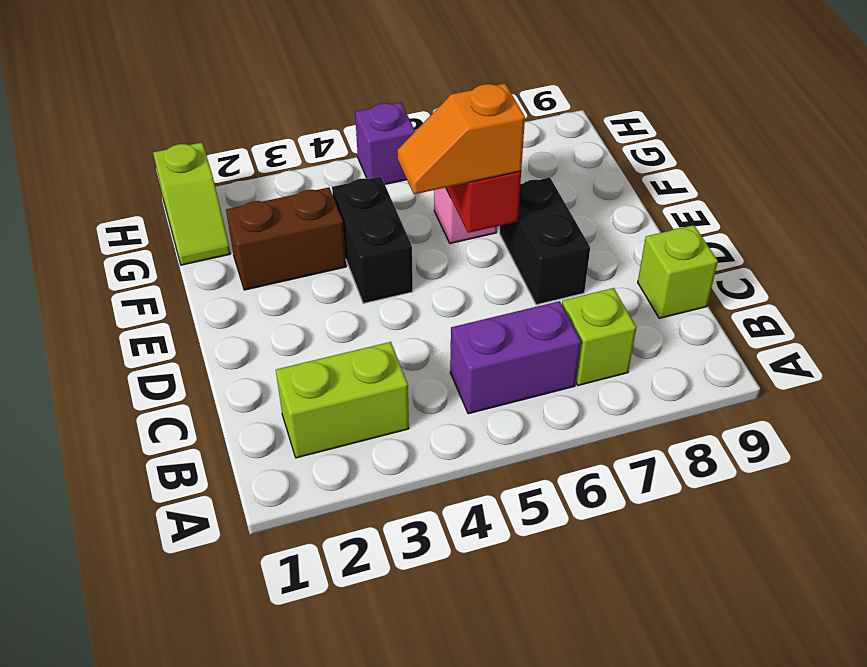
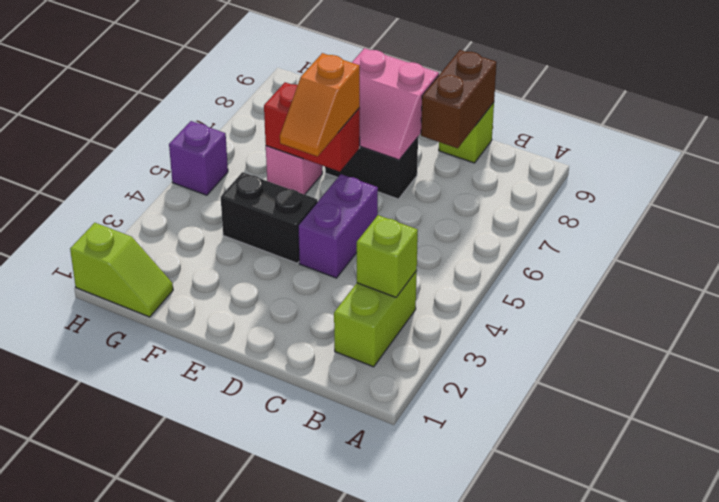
purple brick B5:B6 level 1 -> purple brick D4:D5 level 1
lime brick B7 level 1 -> lime brick B3 level 2
none -> pink slope D7:E8 level 2 top 8
brown brick F2:F3 level 1 -> brown brick C8:C9 level 2

